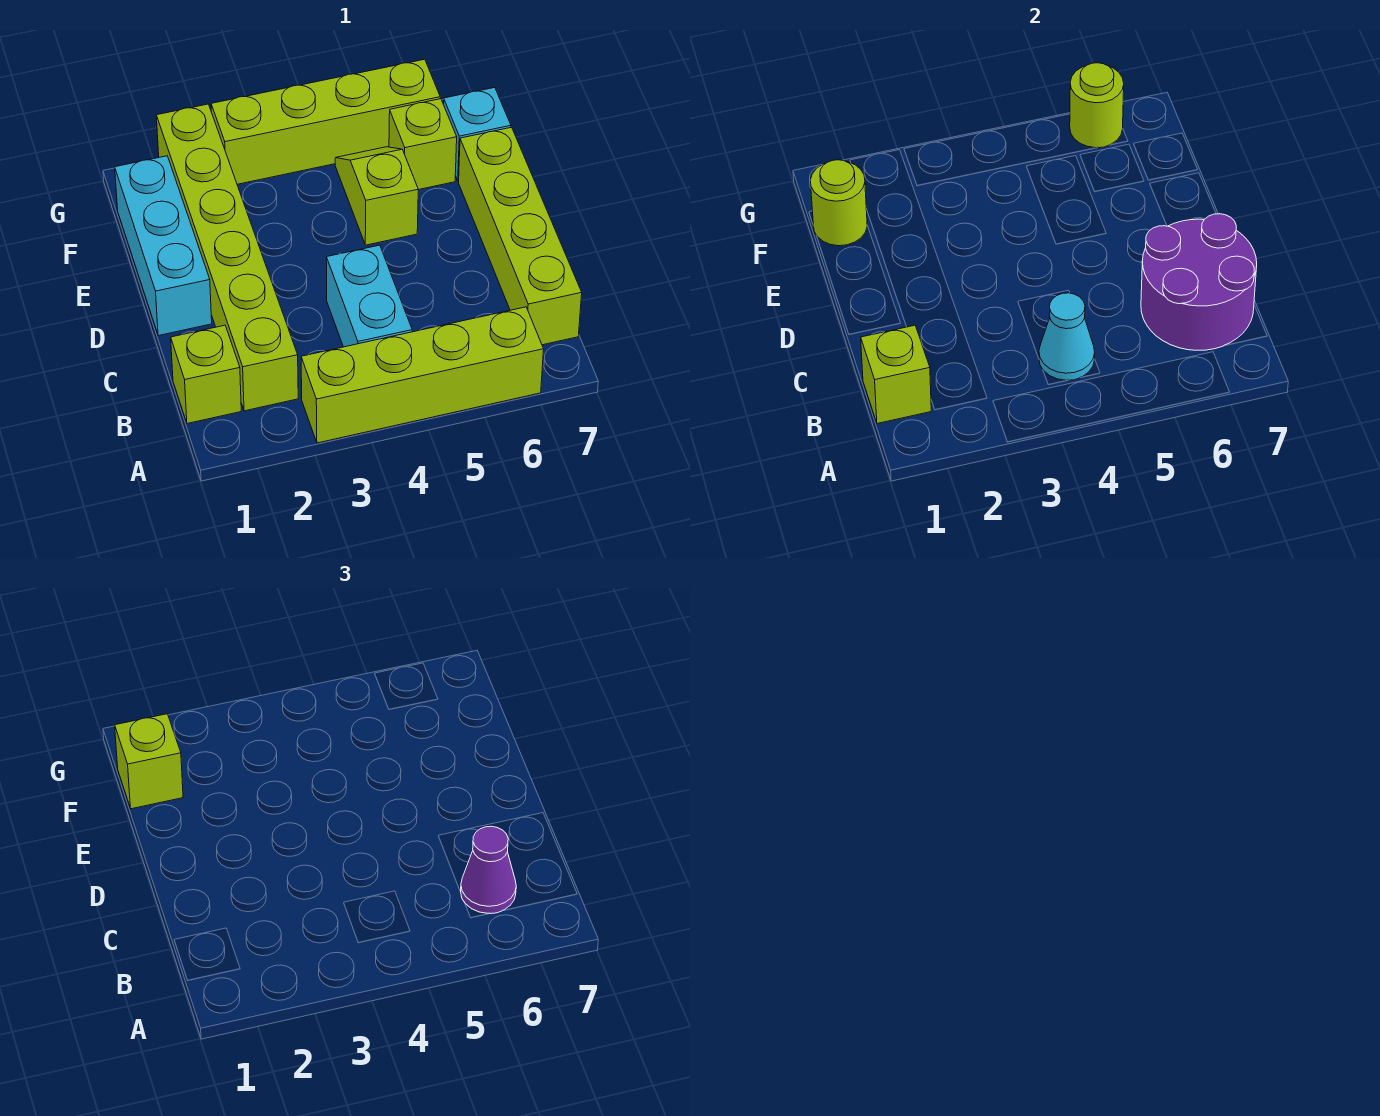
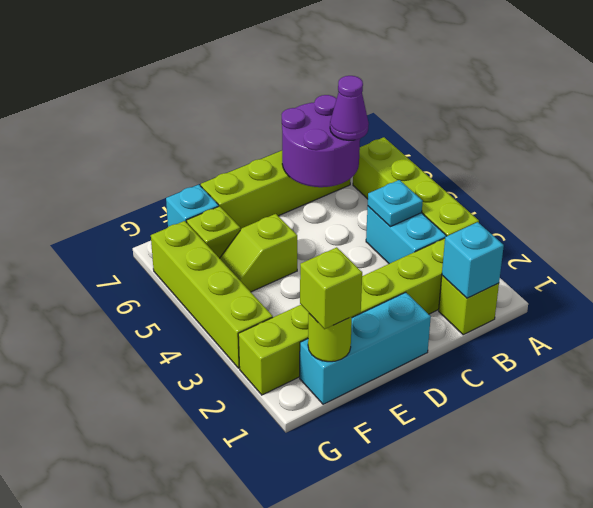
lime brick B1 level 2 -> cyan brick B1 level 2
cyan brick B4:C4 level 1 -> cyan brick B3:B4 level 1
cyan cone B4 level 2 -> cyan plate B4 level 2
lime round brick G6 level 2 -> none

